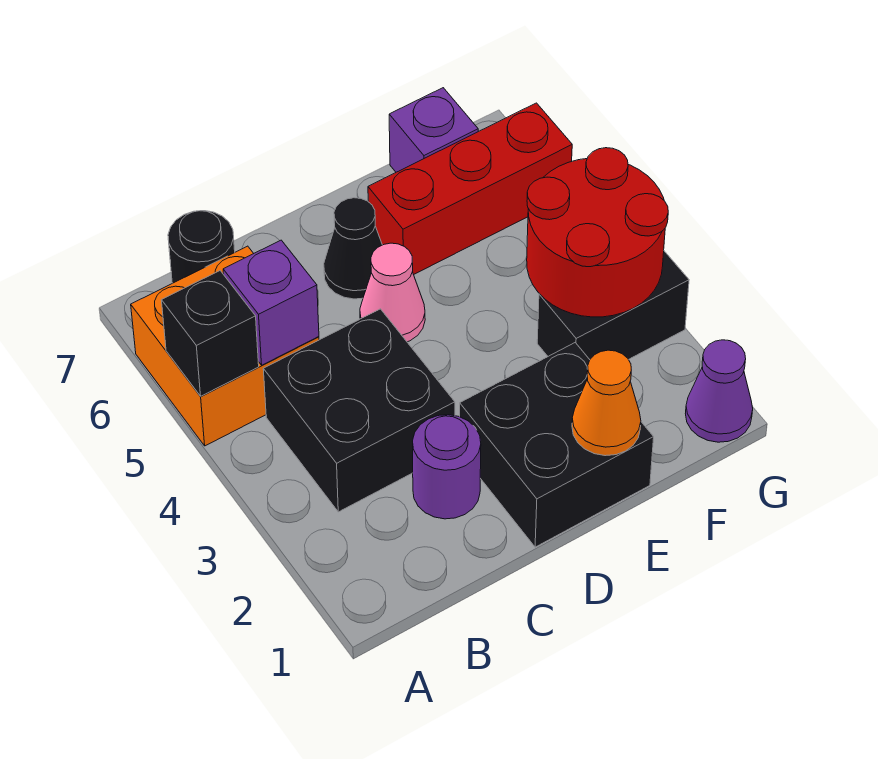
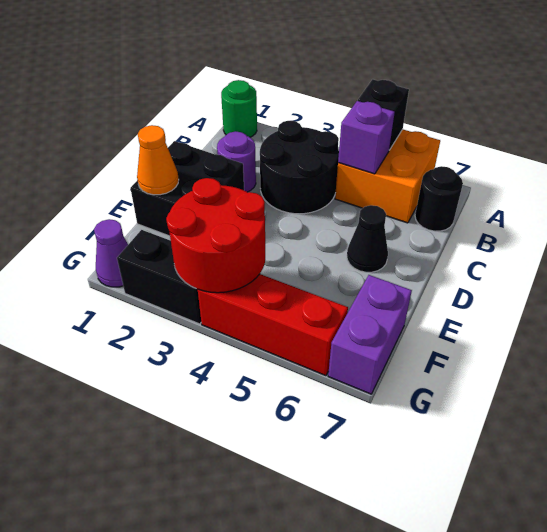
none -> green round brick A1 level 1
black brick B3:C4 level 1 -> black round brick B3:C4 level 1
pink cone D5 level 1 -> none
red brick E6:G6 level 1 -> red brick G4:G6 level 1
black brick F3:G3 level 1 -> black brick G2:G3 level 1
purple brick F7 level 1 -> purple brick F7:G7 level 1

